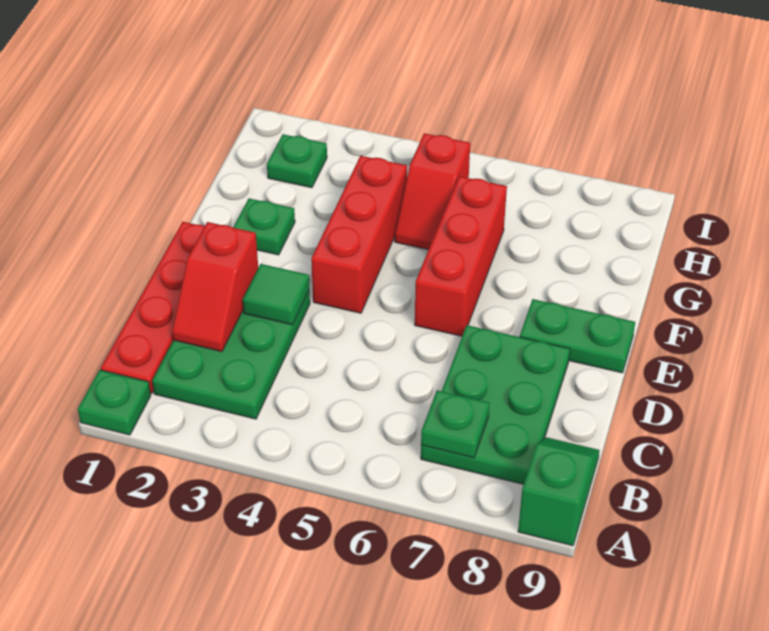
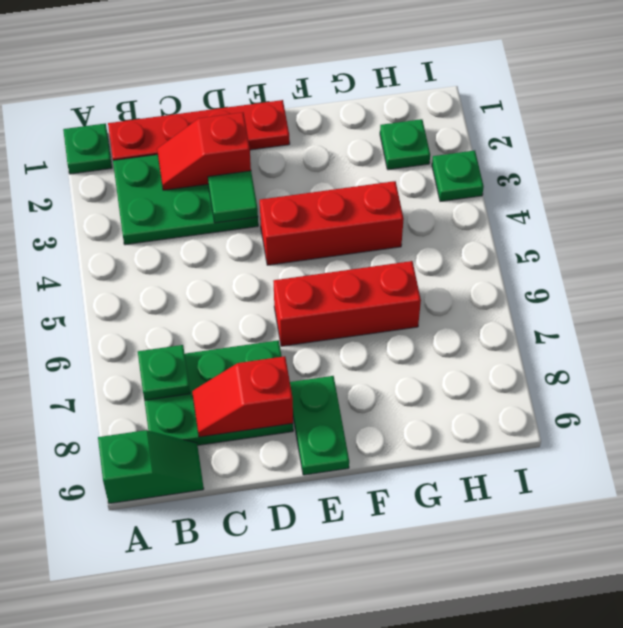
green plate F2 level 1 -> green plate I3 level 1
red slope G5:H5 level 1 top H -> red slope C8:D8 level 2 top D

